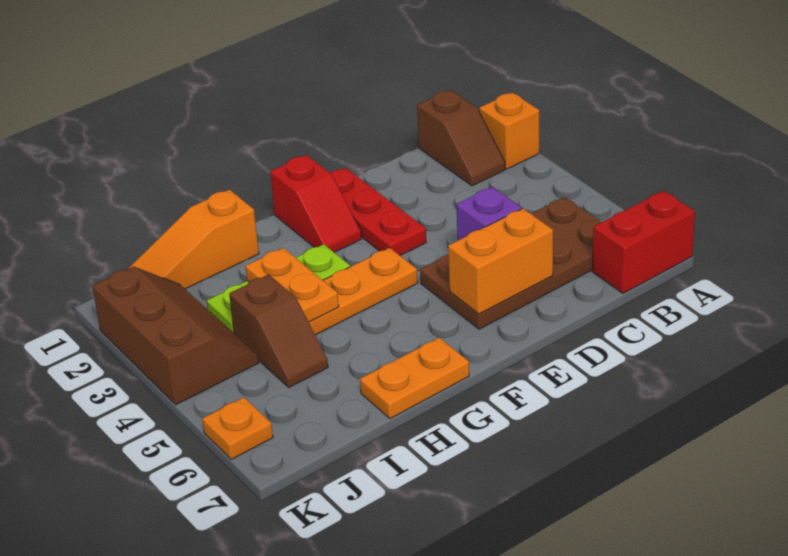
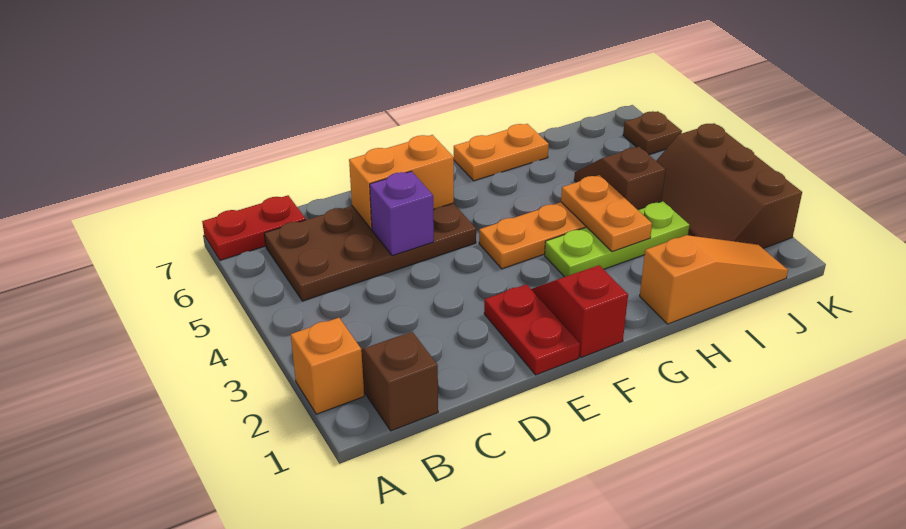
red brick A7:B7 level 1 -> red plate A7:B7 level 1
red plate E1:E3 level 1 -> red plate E1:E2 level 1
orange plate K6 level 1 -> brown plate K6 level 1

